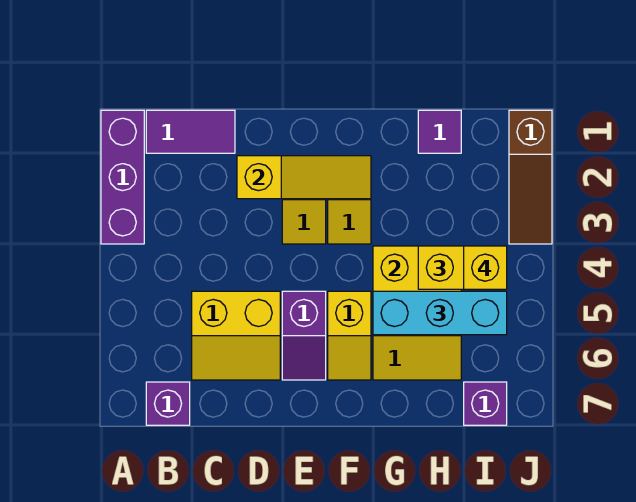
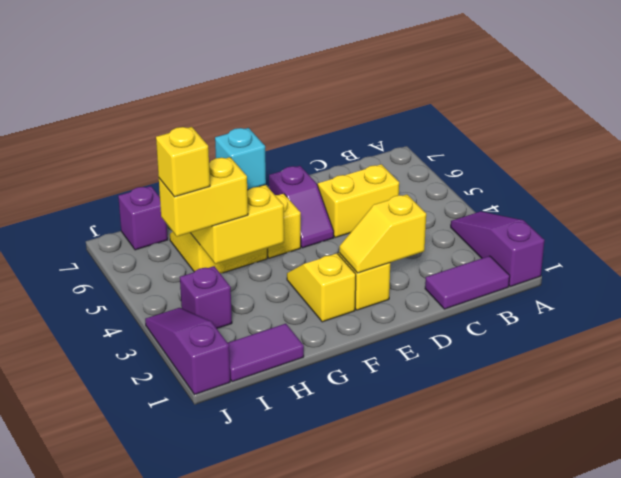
purple brick A1:A3 level 1 -> purple slope A1:A3 level 1 top 1
purple brick B7 level 1 -> purple brick I3 level 1
yellow slope D2:F2 level 2 top D -> yellow slope D2:E2 level 2 top D
purple slope E5:E6 level 1 top 5 -> purple slope E5:E6 level 1 top 6
cyan brick G5:I5 level 3 -> cyan brick G5 level 3
purple tile H1 level 1 -> purple tile H1:I1 level 1
brown slope J1:J3 level 1 top 1 -> purple slope J1:J3 level 1 top 1

